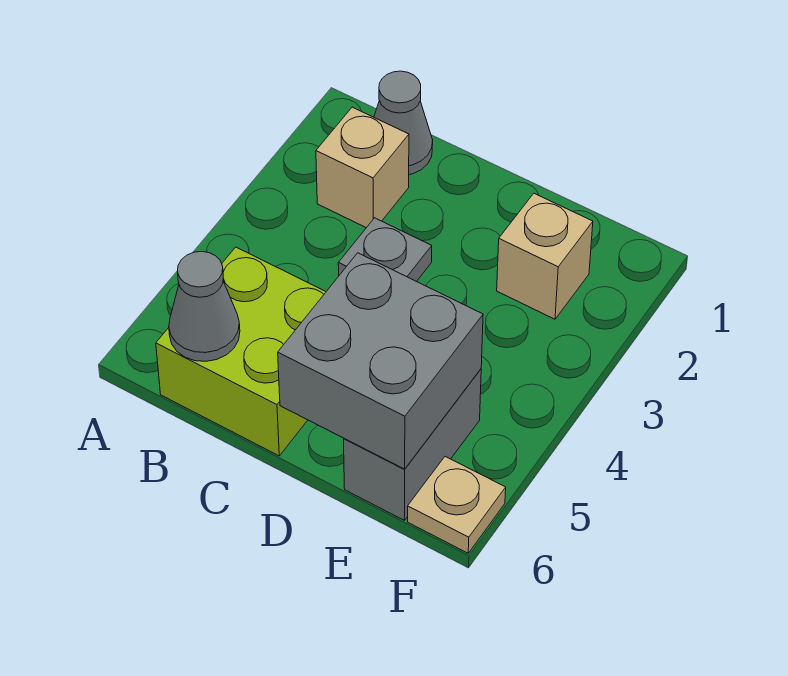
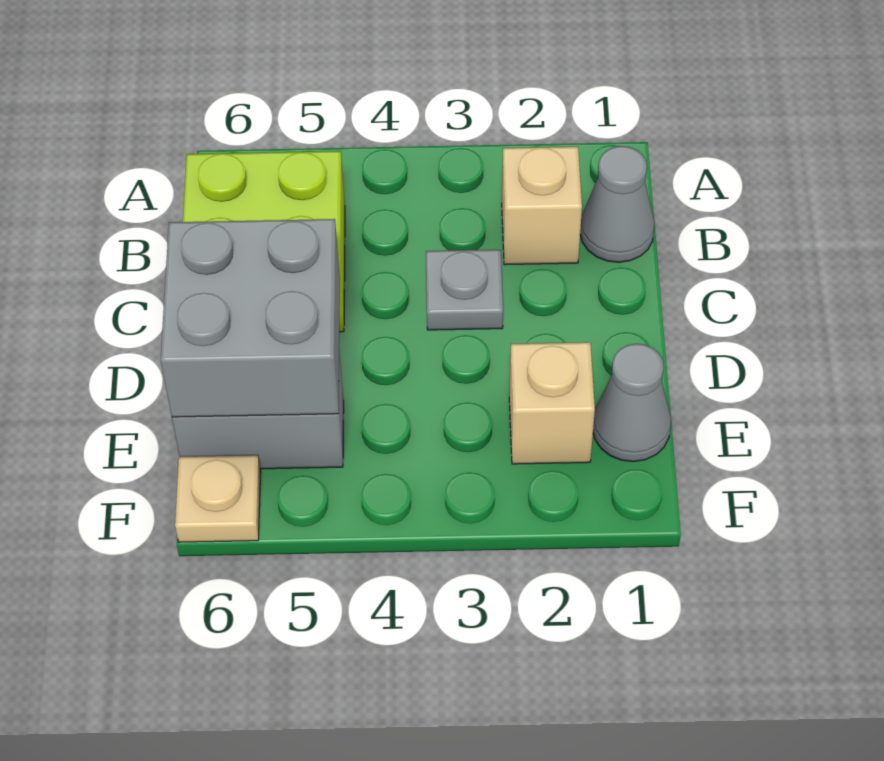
grey cone B6 level 2 -> grey cone E1 level 1

